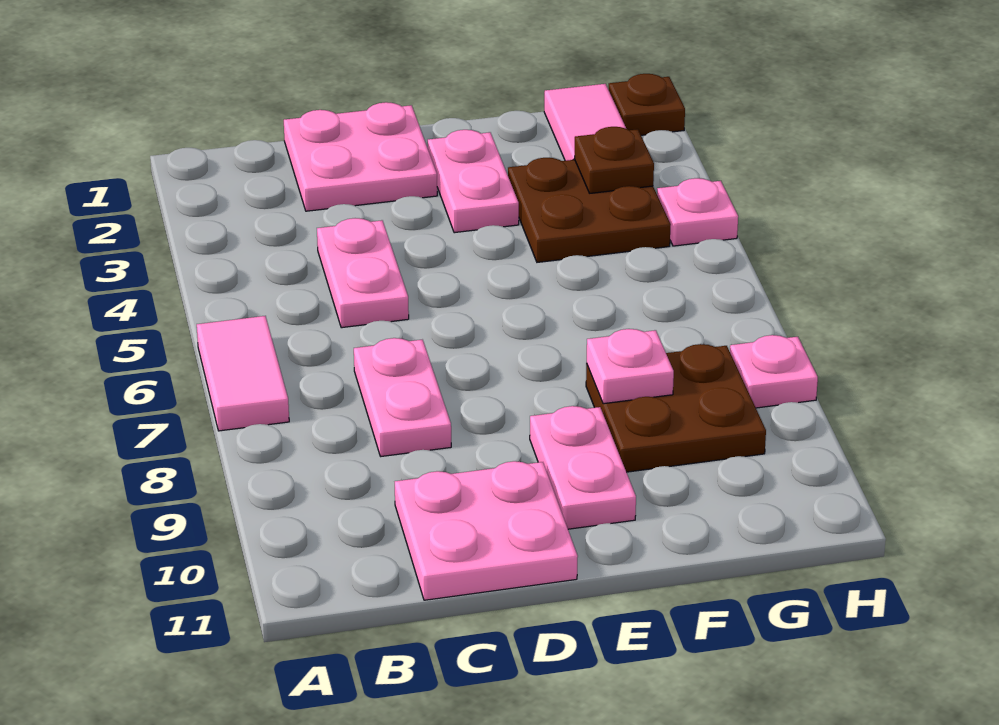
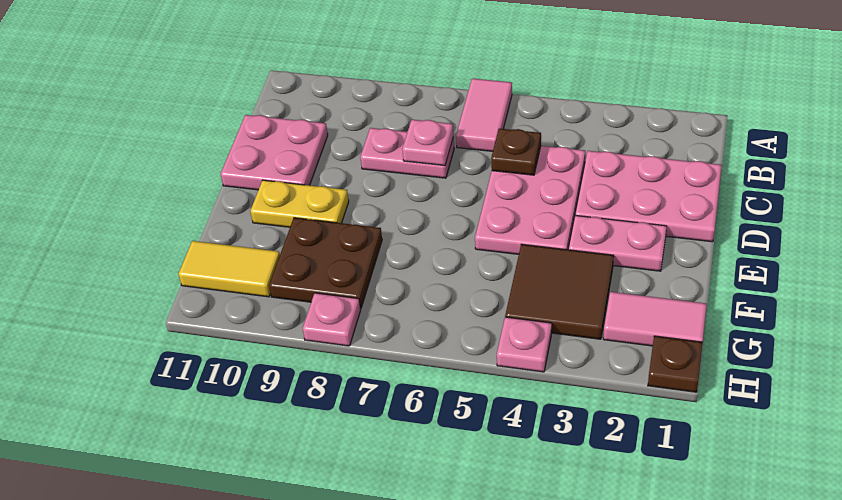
pink tile A6:A7 level 1 -> pink tile A6:B6 level 1
pink plate C1:D2 level 1 -> pink plate C1:D3 level 1
pink plate C4:C5 level 1 -> pink plate C4:E5 level 1
pink plate E9:E10 level 1 -> yellow plate E9:E10 level 1
brown plate F3:G4 level 1 -> brown tile F3:G4 level 1
pink plate F8 level 2 -> pink plate C7 level 2
brown plate G3 level 2 -> brown plate C5 level 2
none -> yellow tile G10:G11 level 1

